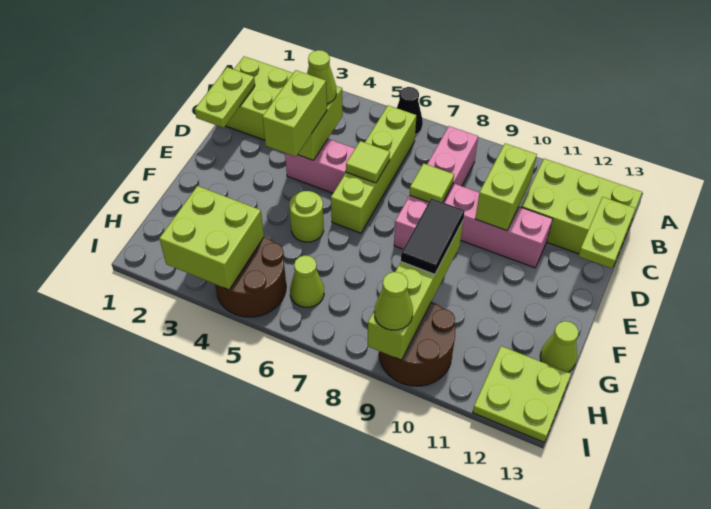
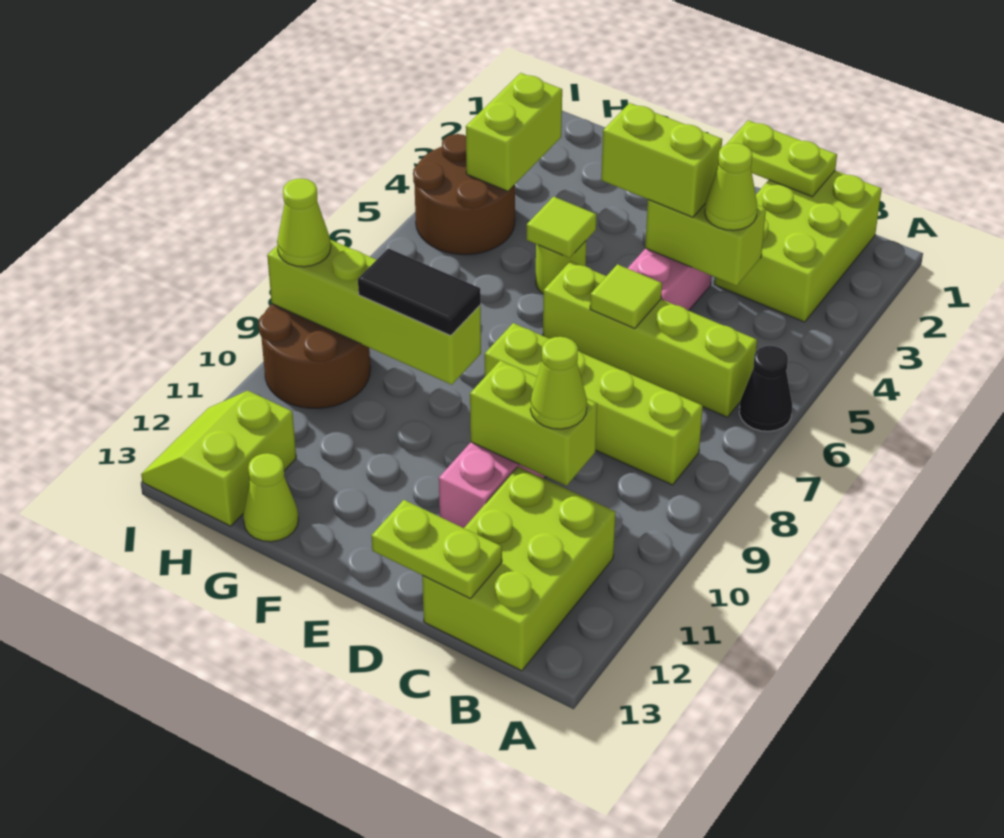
pink brick B8:E8 level 1 -> lime brick B8:E8 level 1
lime tile D8 level 2 -> lime tile F5 level 2
lime brick H3:I4 level 2 -> lime brick H3:H4 level 2
lime cone H6 level 1 -> lime cone C10 level 3
lime plate H12:I13 level 1 -> lime slope H12:I13 level 1 top H

